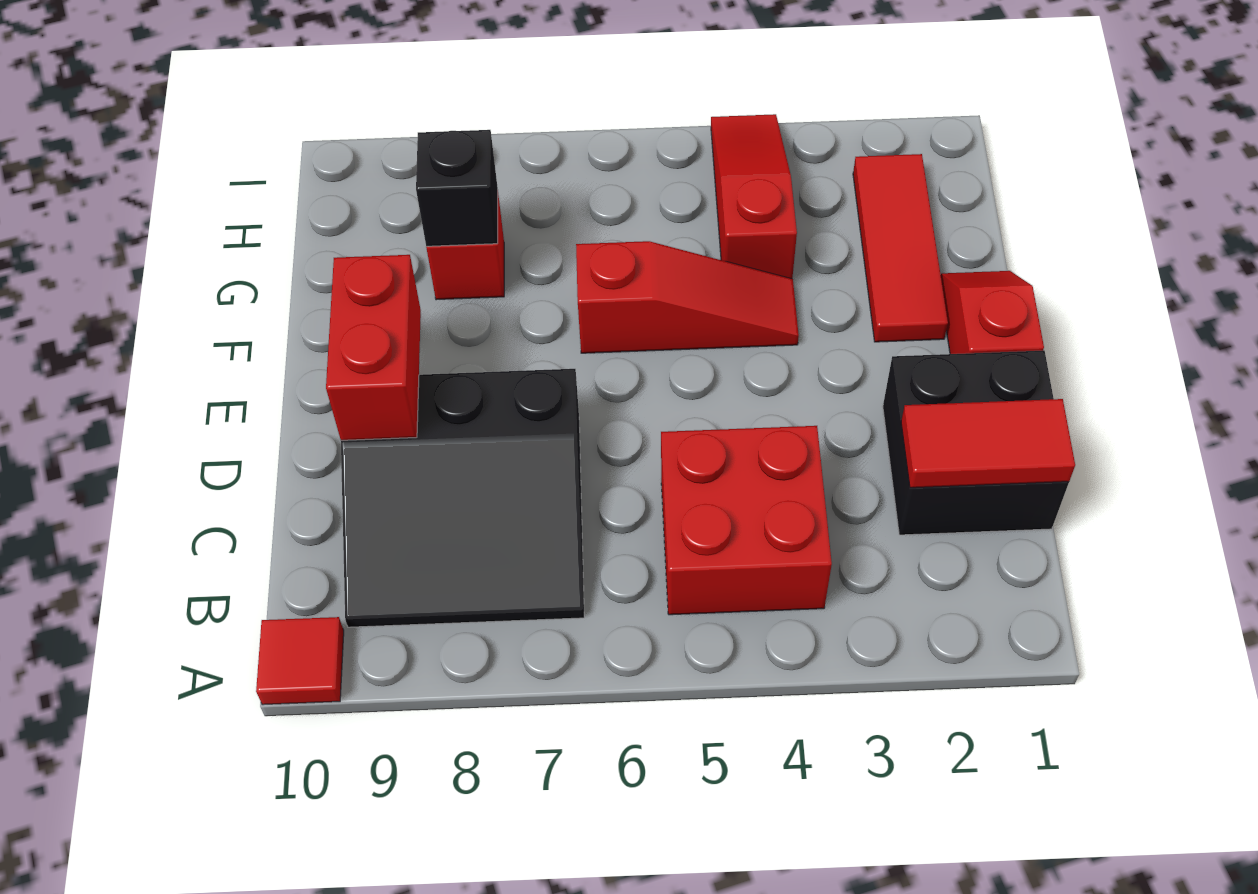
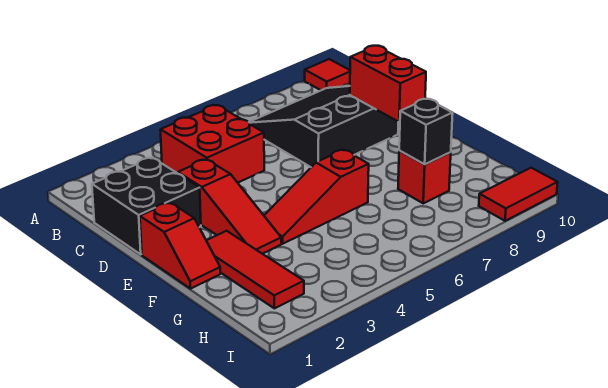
red tile C1:C2 level 2 -> red tile I9:I10 level 1
red slope G4:I4 level 1 top G -> red slope D3:F3 level 1 top D

